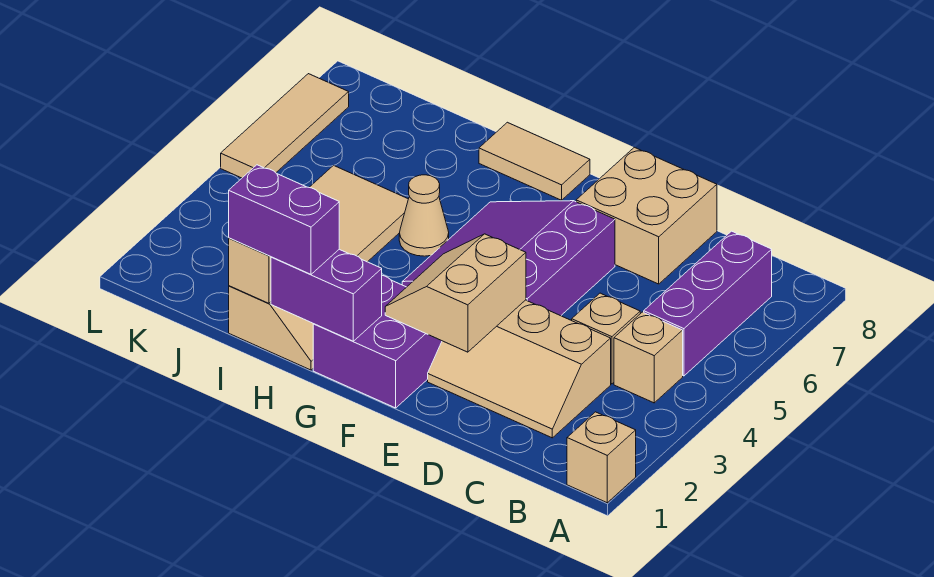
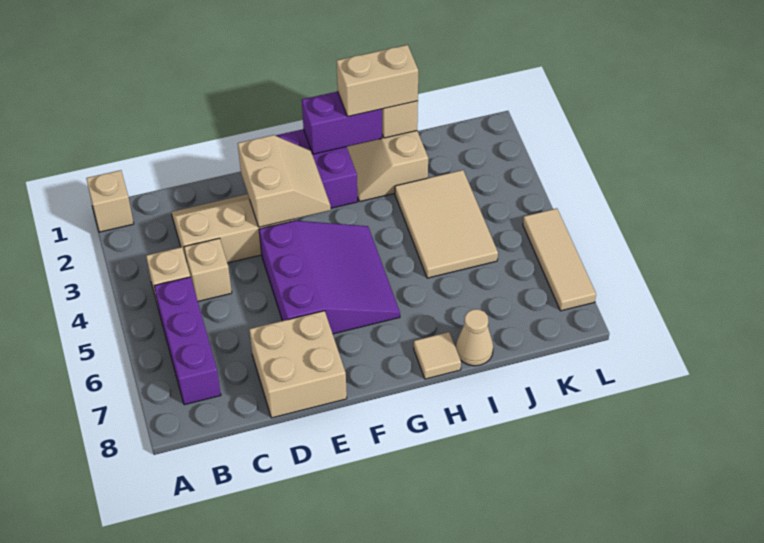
tan tile G8:H8 level 1 -> tan tile H8 level 1
purple brick H1:I1 level 3 -> tan brick H1:I1 level 3
tan cone H5 level 1 -> tan cone I8 level 1

